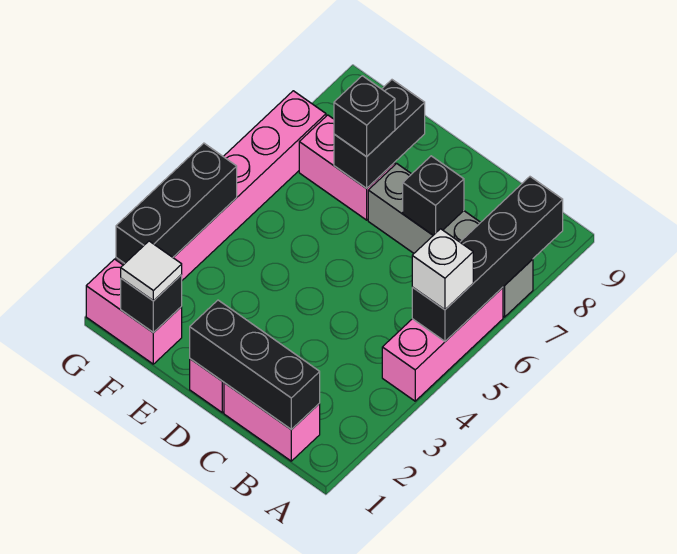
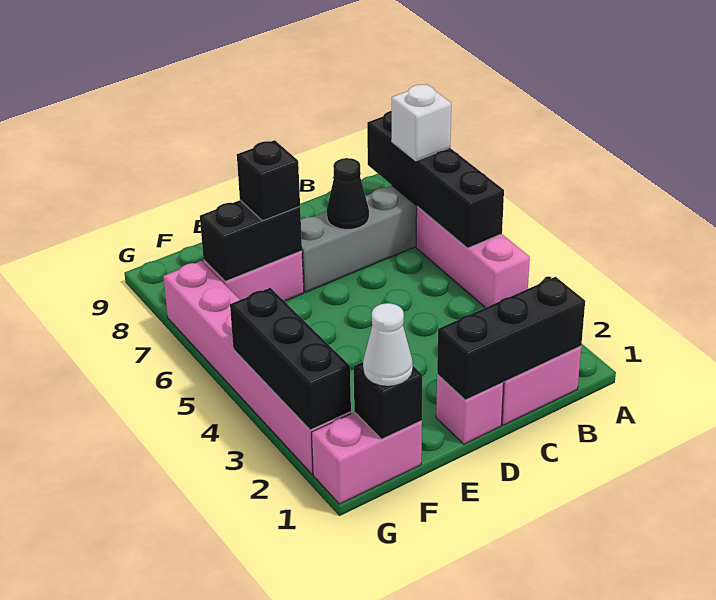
white brick A5 level 3 -> white brick A7 level 3
black brick C7 level 2 -> black cone C7 level 2
black brick E7:E8 level 2 -> black brick E7:F7 level 2
white tile F1 level 3 -> white cone F1 level 3

